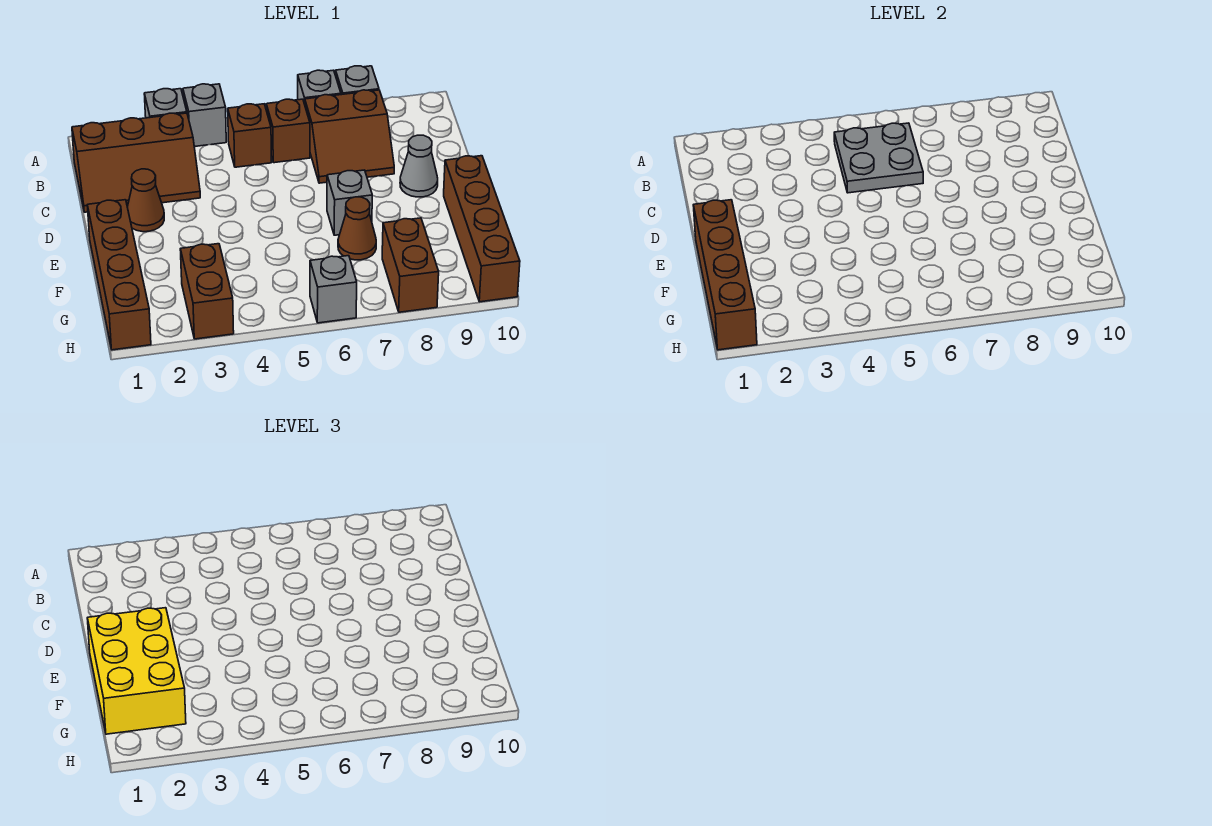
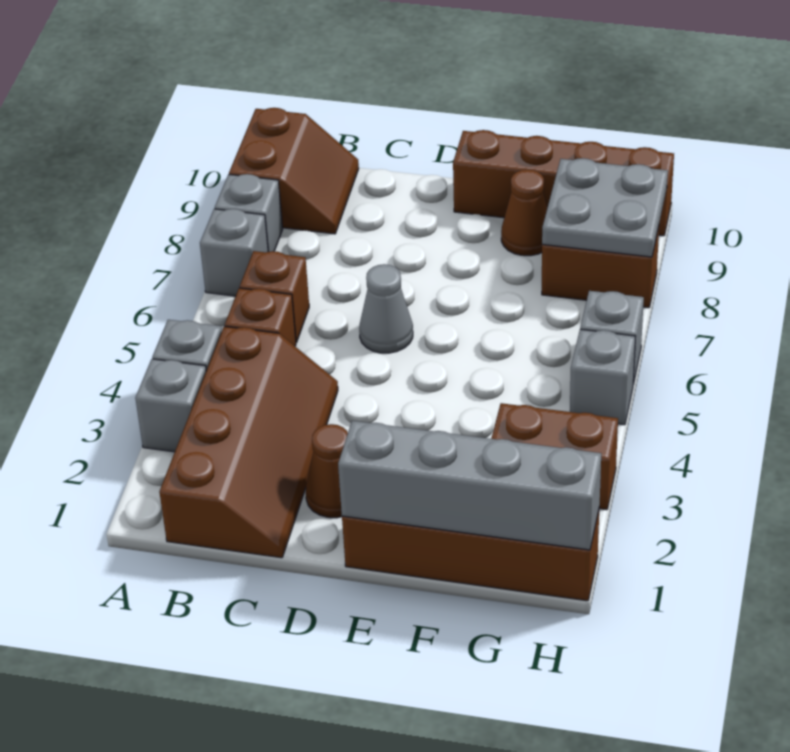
brown slope B1:C3 level 1 top B -> brown slope B1:C4 level 1 top B
grey plate B5:C6 level 2 -> grey plate G8:H9 level 2
brown slope B7:C8 level 1 top B -> brown slope A9:B10 level 1 top A
grey cone D9 level 1 -> grey cone D6 level 1
brown brick E1:H1 level 2 -> grey brick E1:H1 level 2
yellow brick E1:G2 level 3 -> none
grey brick E7 level 1 -> grey brick H5 level 1
brown cone F7 level 1 -> brown cone F9 level 1

